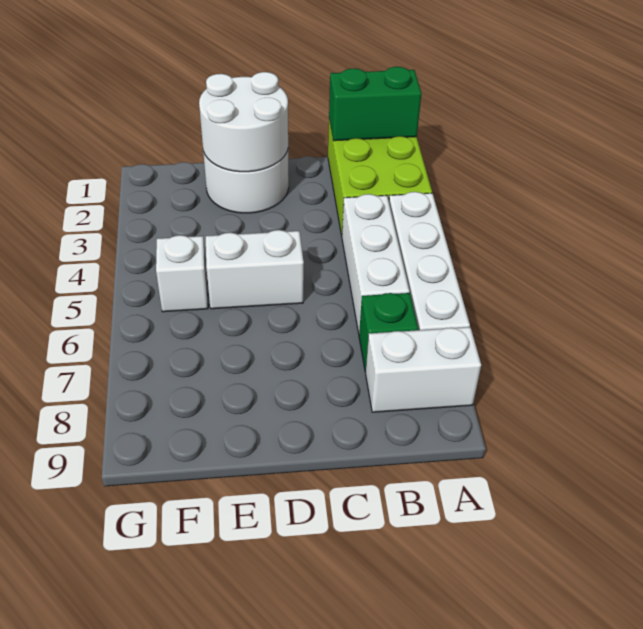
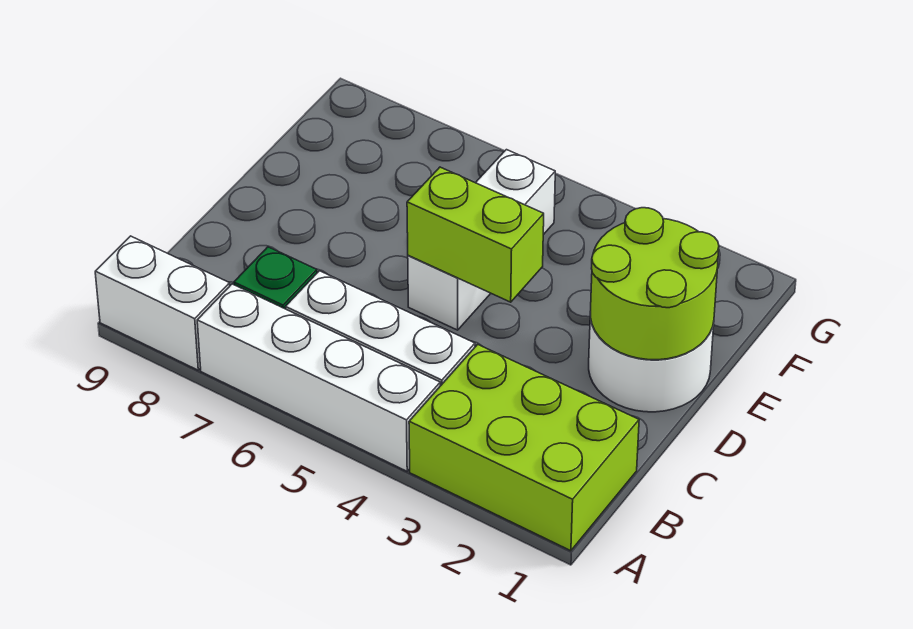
green brick A1:B1 level 2 -> none
white brick A8:B8 level 1 -> white brick A8:A9 level 1
white round brick D1:E2 level 2 -> lime round brick D1:E2 level 2
none -> lime brick D4:D5 level 2

